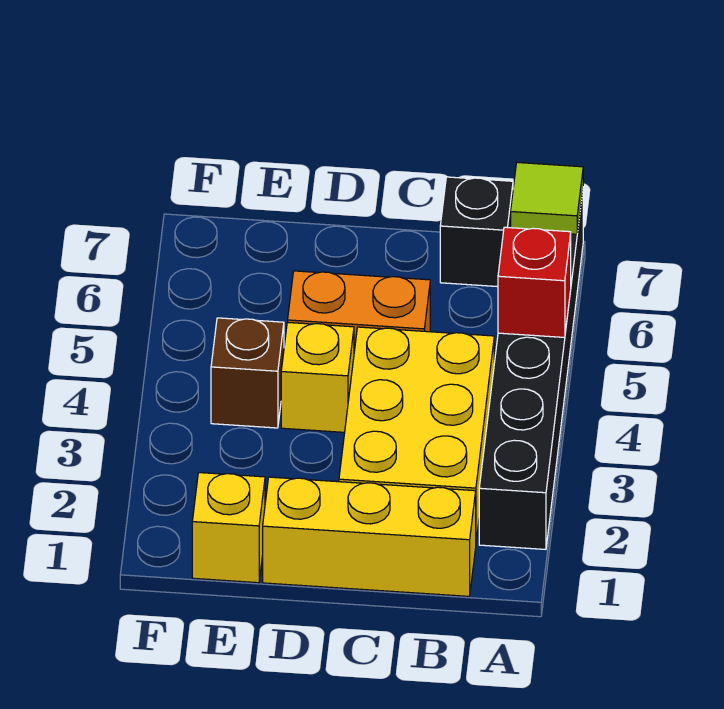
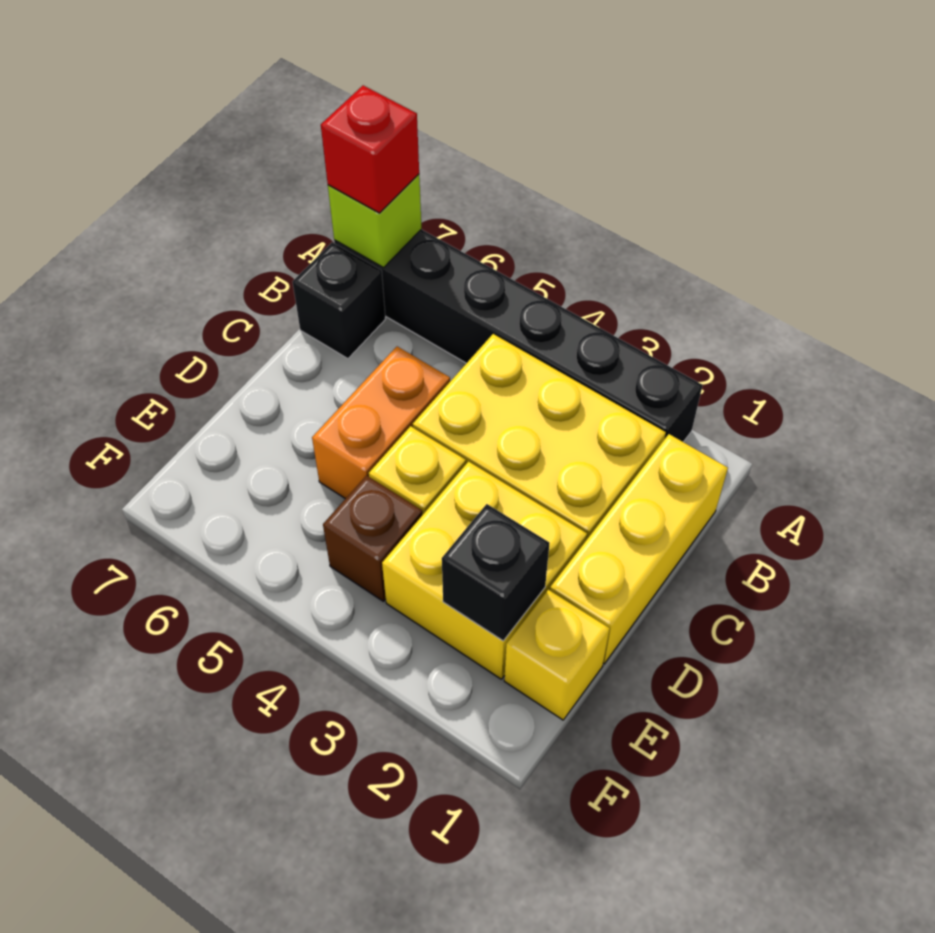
red brick A5 level 2 -> red brick A7 level 3
lime tile A7 level 2 -> lime brick A7 level 2
none -> yellow brick D2:E3 level 1
none -> black brick E2 level 2

